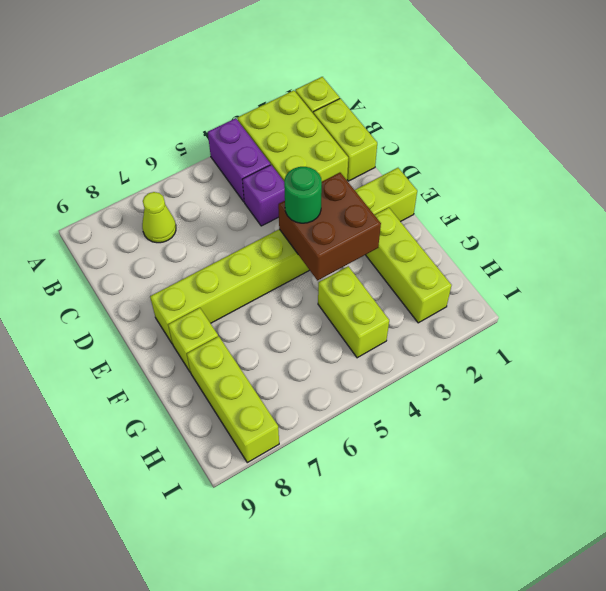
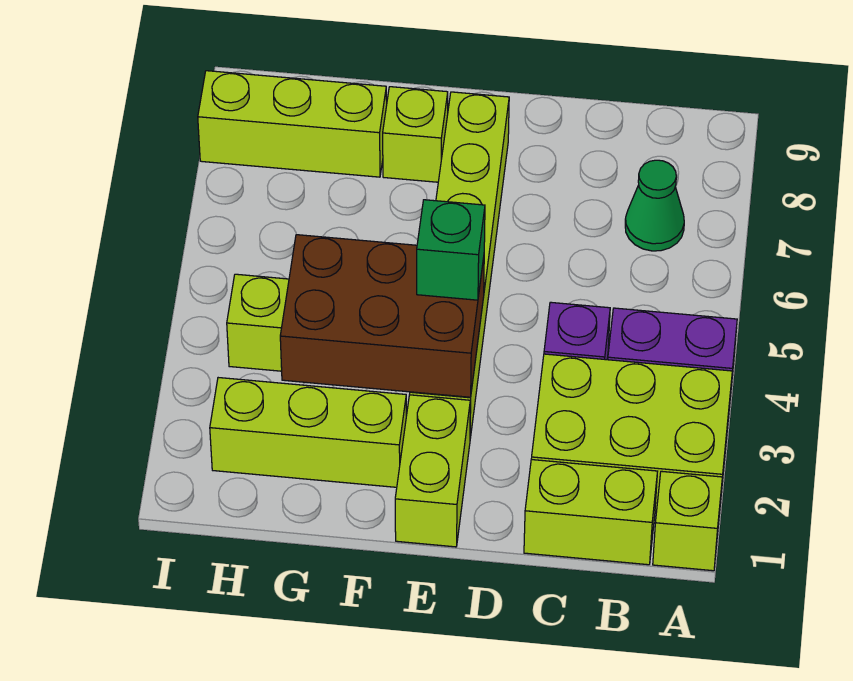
lime cone B7 level 1 -> green cone B7 level 1
brown brick E3:F4 level 2 -> brown brick E3:G4 level 2
green round brick E4 level 3 -> green brick E4 level 3

